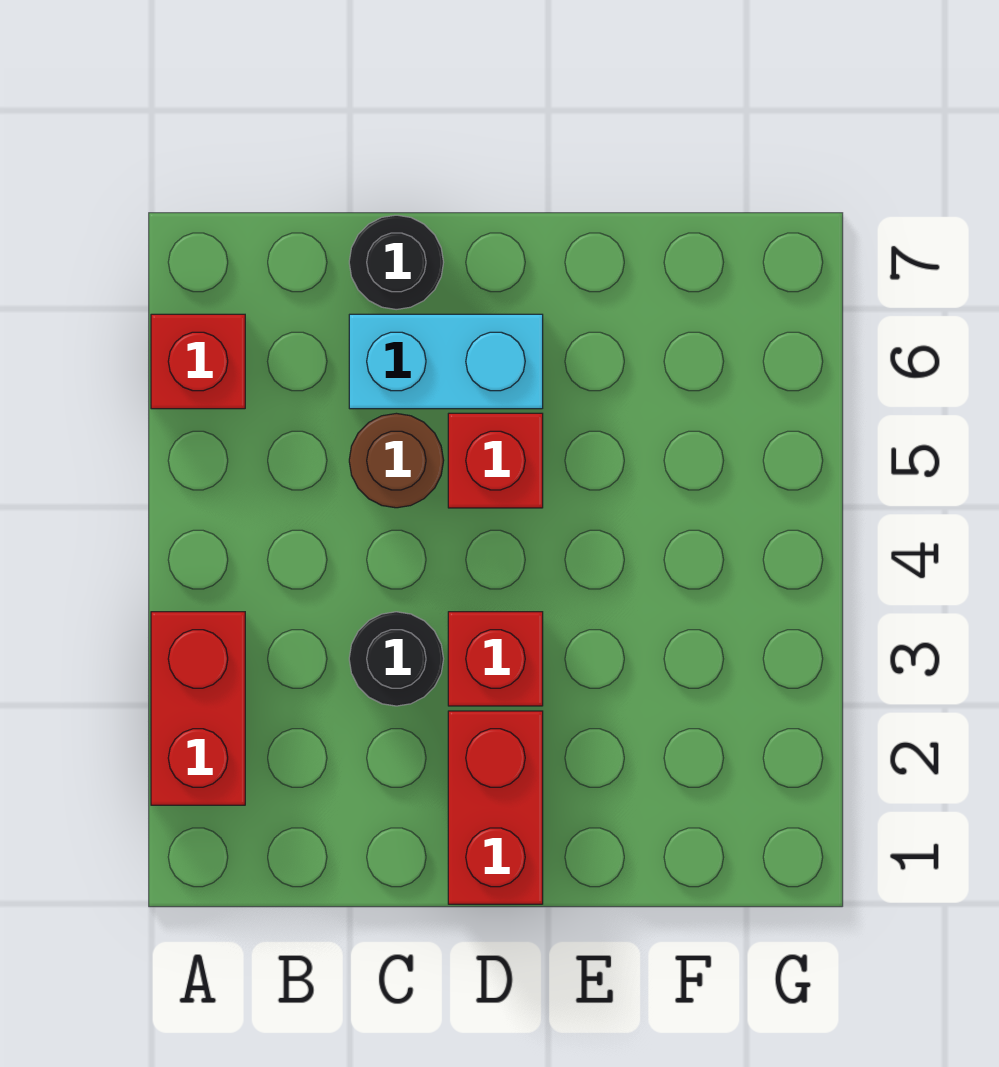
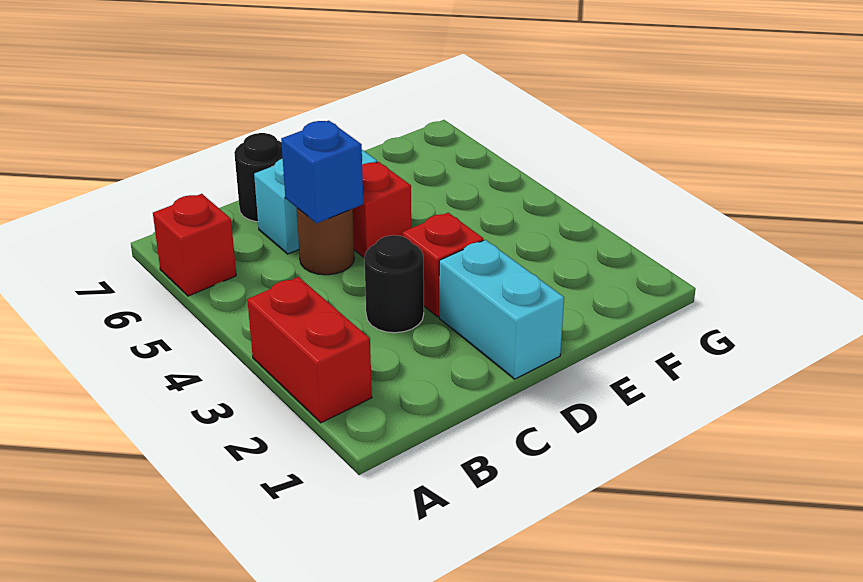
none -> blue brick C5 level 2
red brick D1:D2 level 1 -> cyan brick D1:D2 level 1

